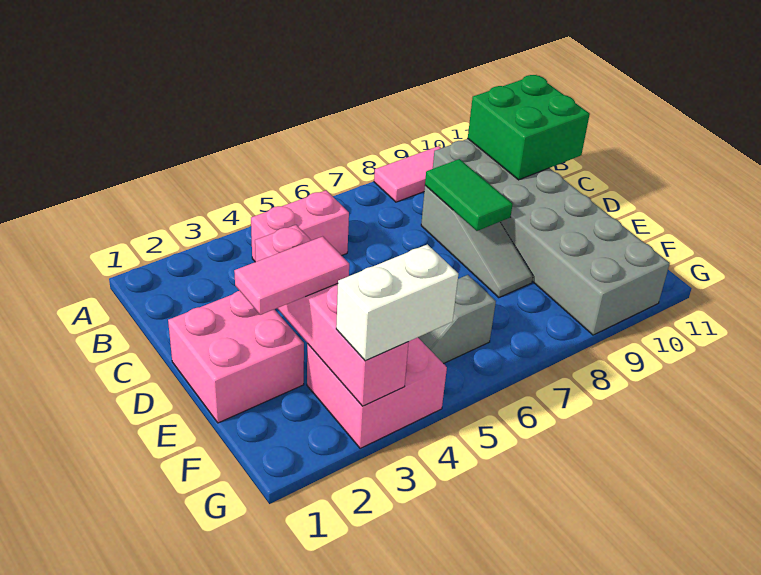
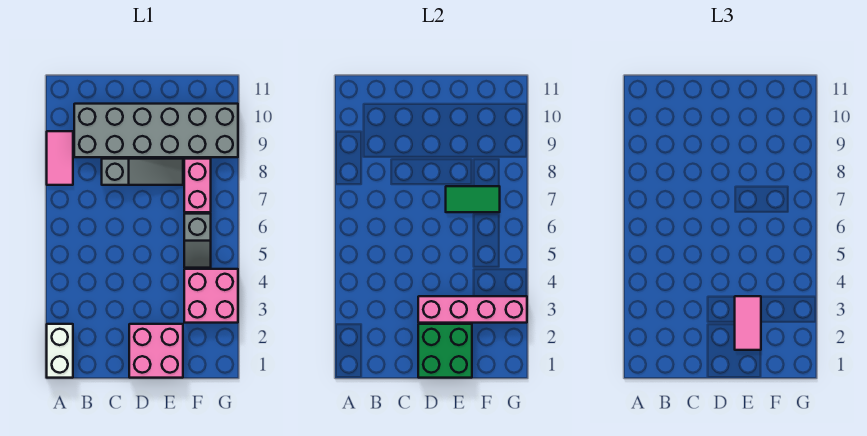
pink brick B4:B5 level 1 -> pink brick F7:F8 level 1
green brick B10:C11 level 2 -> green brick D1:E2 level 2
green tile C8:D8 level 2 -> green tile E7:F7 level 2
white brick G3:G4 level 3 -> white brick A1:A2 level 1

